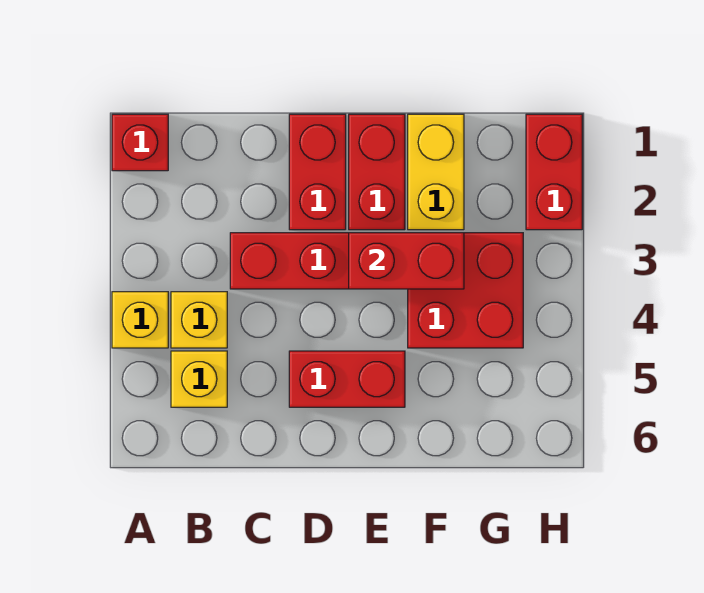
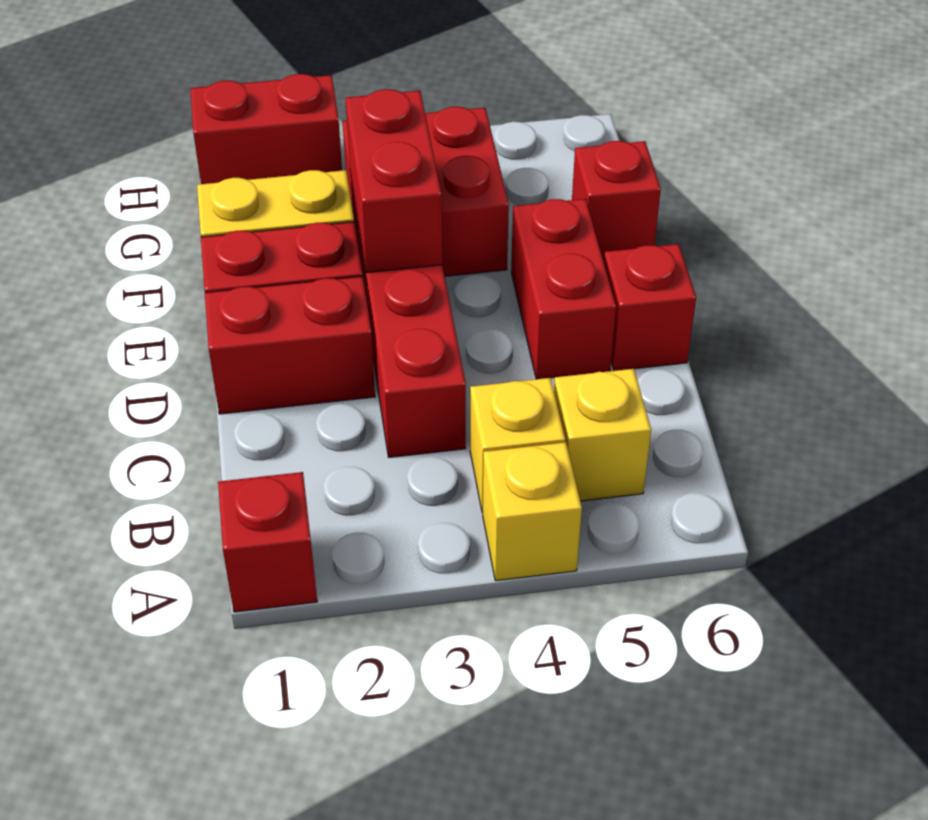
none -> red brick D6 level 1
none -> red brick F6 level 1

